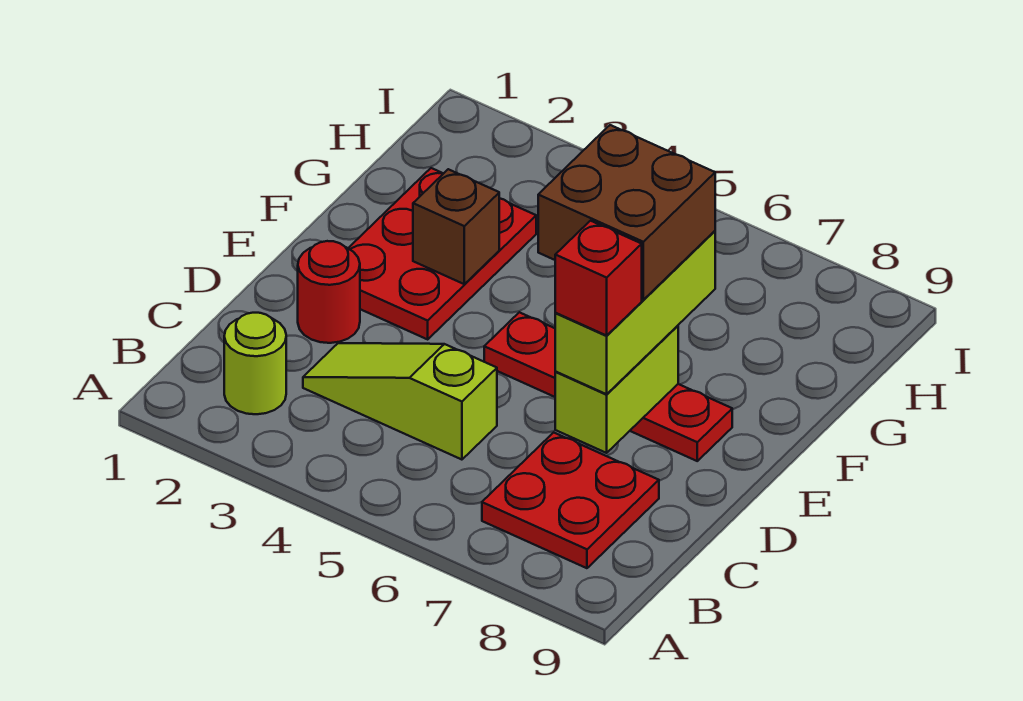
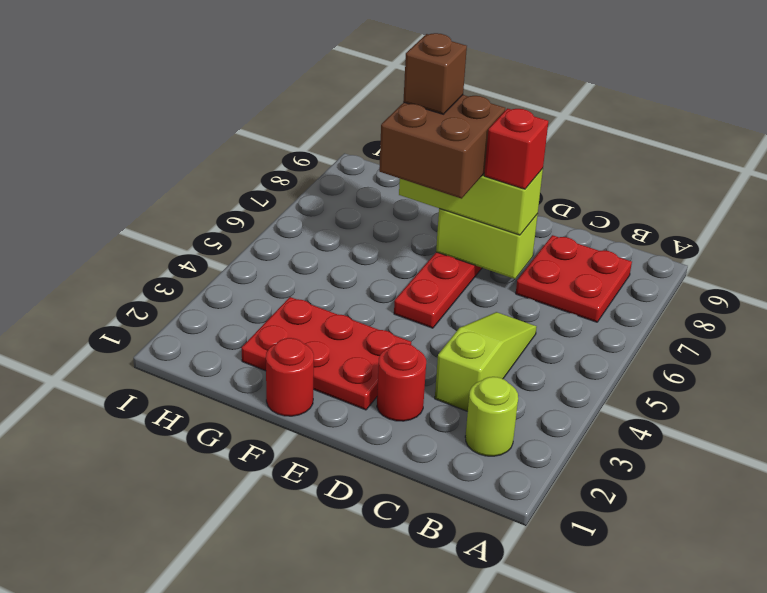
lime slope C3:C5 level 1 top 5 -> lime slope C3:C5 level 1 top 3
none -> red round brick F1 level 1
brown brick F3 level 2 -> brown brick F7 level 5

